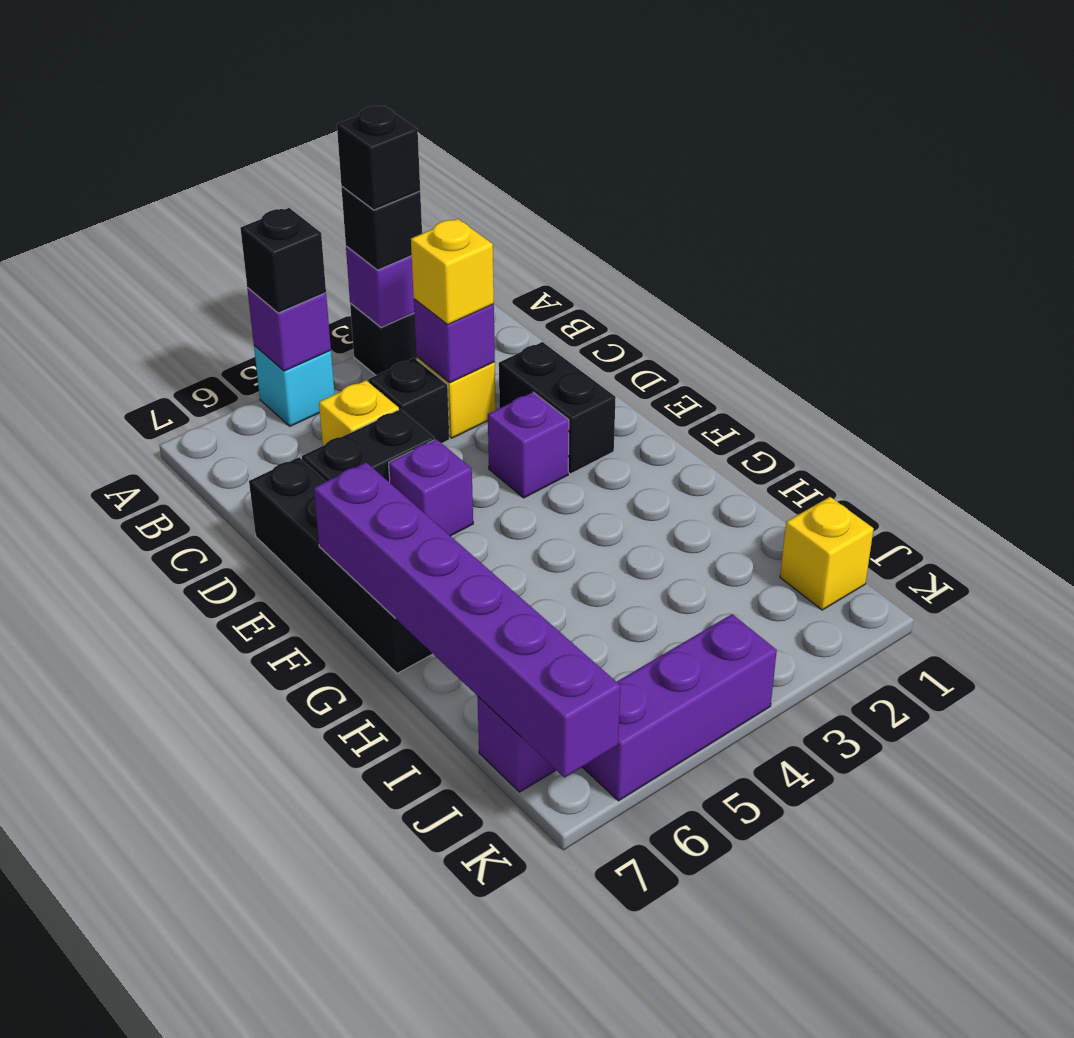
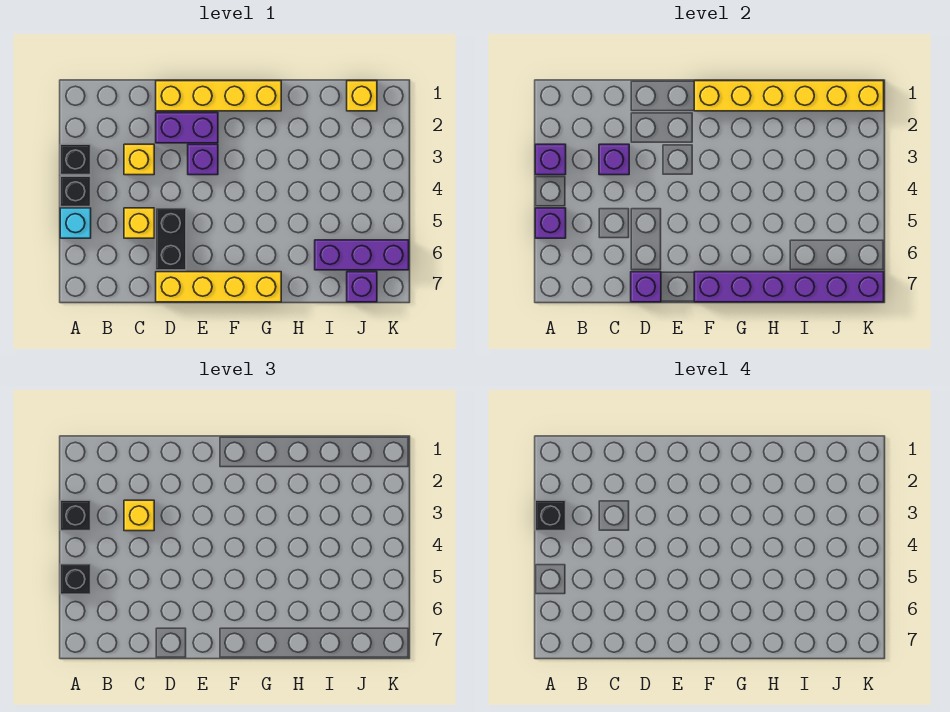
black brick C4 level 1 -> black brick A4 level 1
none -> yellow brick D1:G1 level 1
black brick D2:E2 level 1 -> purple brick D2:E2 level 1
black brick D7:G7 level 1 -> yellow brick D7:G7 level 1
purple brick E5 level 1 -> purple brick D7 level 2
none -> yellow brick F1:K1 level 2
purple brick K4:K6 level 1 -> purple brick I6:K6 level 1

